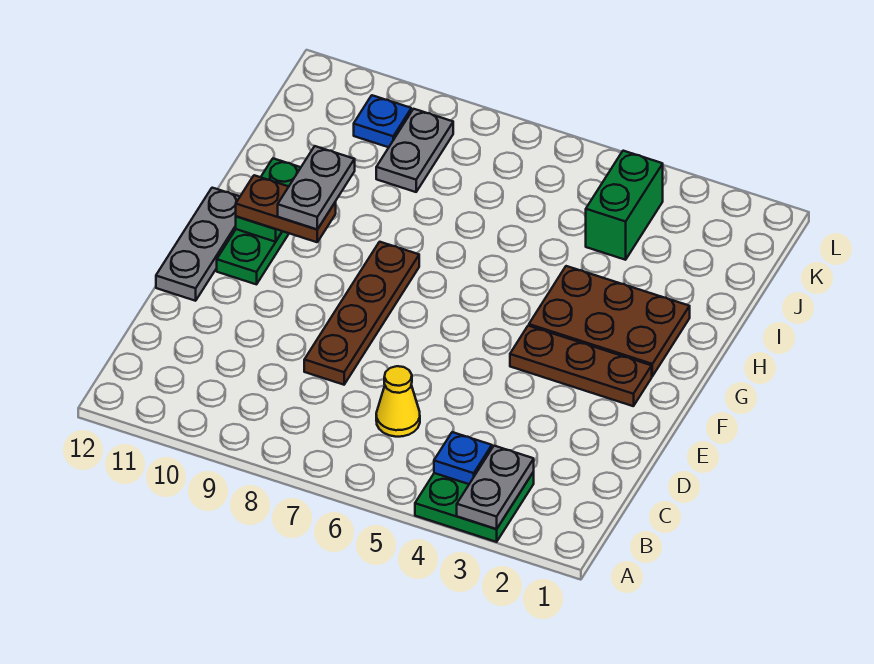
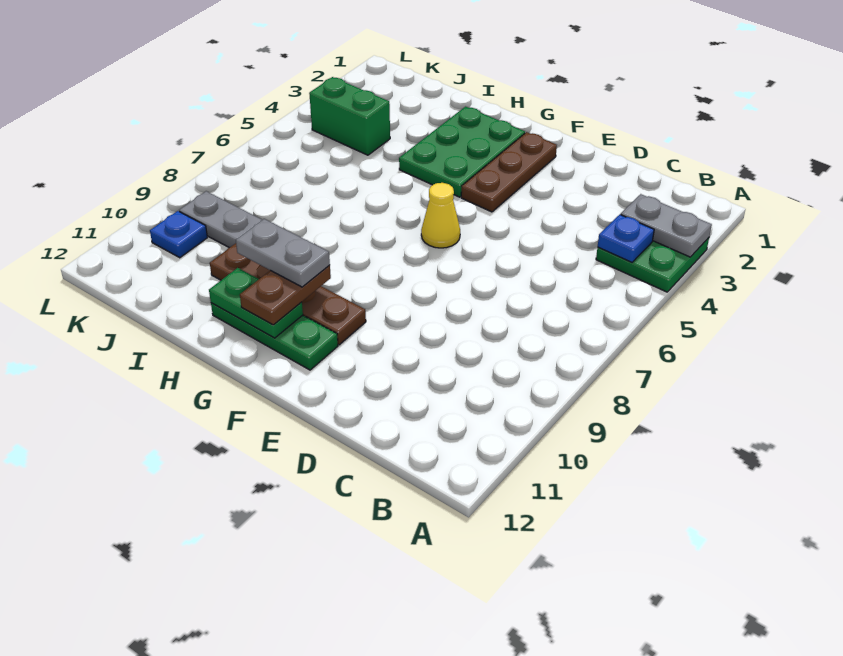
yellow cone C6 level 1 -> yellow cone F6 level 1
brown plate D8:G8 level 1 -> brown plate F10:I10 level 1
grey plate E12:G12 level 1 -> none
brown plate G2:H4 level 1 -> green plate G2:H4 level 1

